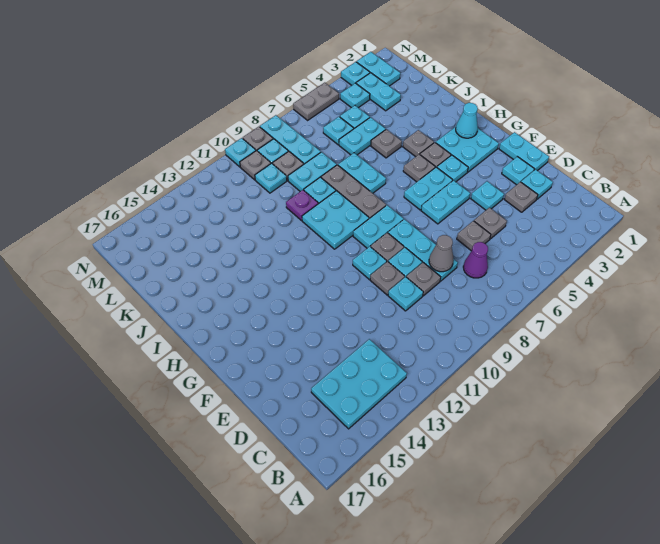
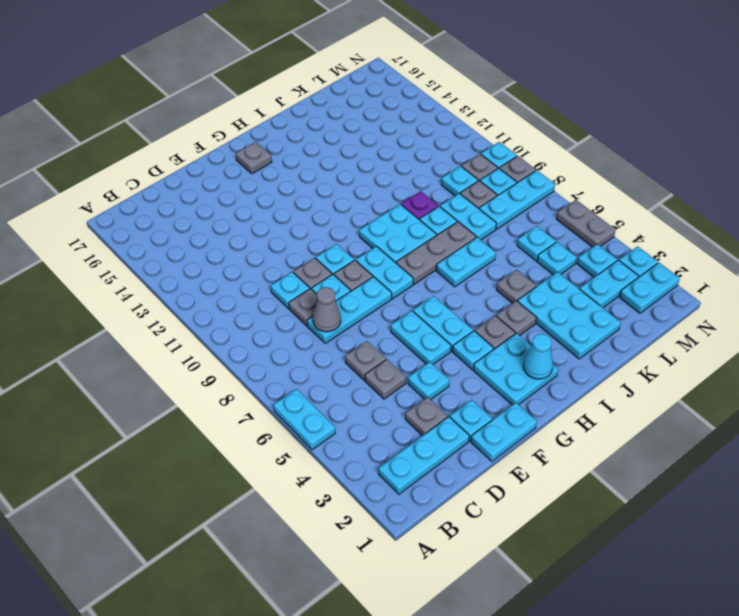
cyan plate B13:C15 level 1 -> cyan plate J2:K4 level 1
purple cone C7 level 1 -> none
cyan plate D2 level 1 -> cyan plate B2:D2 level 1
grey plate H5 level 1 -> grey plate G16 level 1
cyan plate K5:K6 level 1 -> cyan plate A5:A6 level 1

